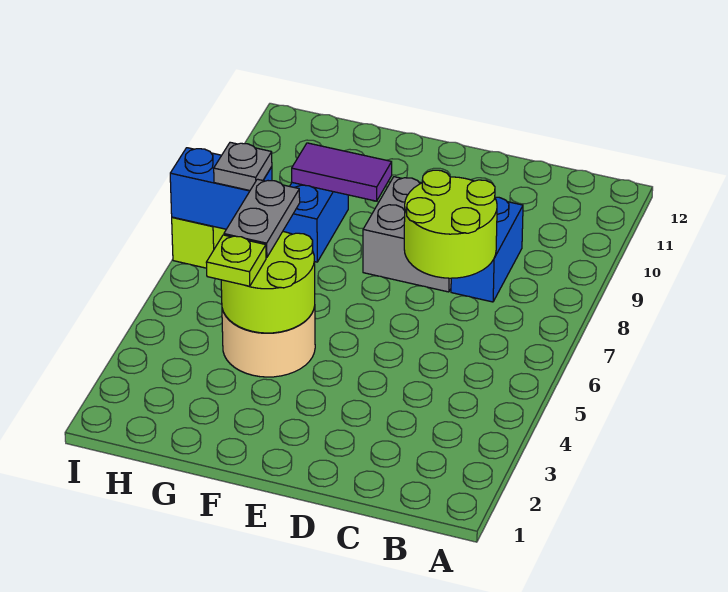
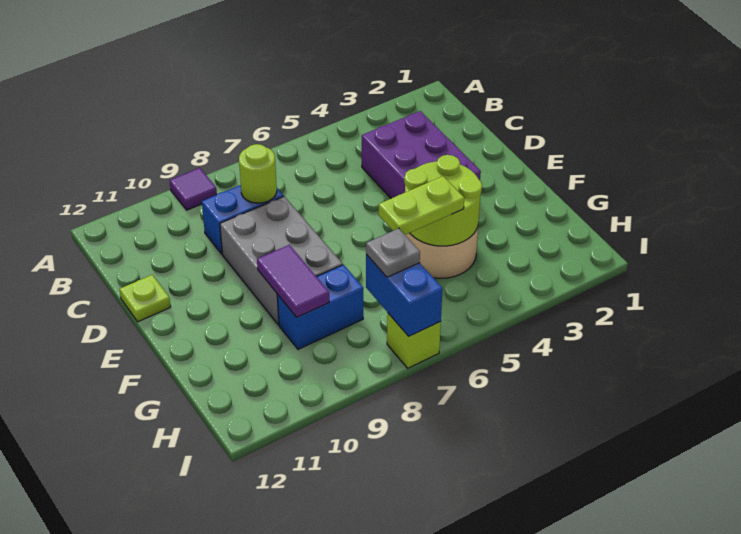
none -> purple tile A9 level 1
none -> purple brick C3:E4 level 1
lime round brick C7:D8 level 2 -> lime round brick C8 level 2
grey brick D8:E9 level 1 -> grey brick D8:F9 level 1
lime plate G4 level 3 -> lime plate D12 level 1
grey plate G5:G6 level 3 -> lime plate G5:G6 level 3

